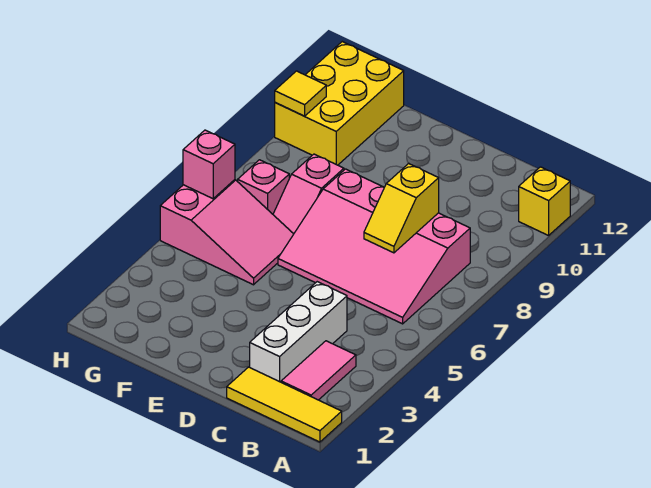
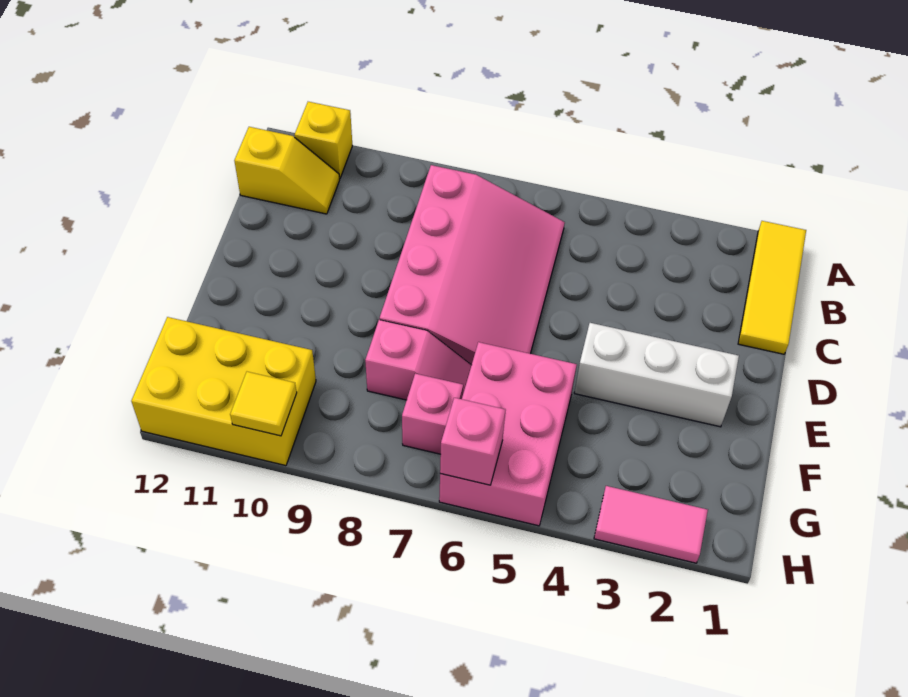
pink tile B2:B3 level 1 -> pink tile H2:H3 level 1
white brick C2:C4 level 1 -> white brick E2:E4 level 1
yellow slope C7:C8 level 2 top 8 -> yellow slope B11:B12 level 1 top 12
pink slope F5:H6 level 1 top H -> pink brick F5:H6 level 1

